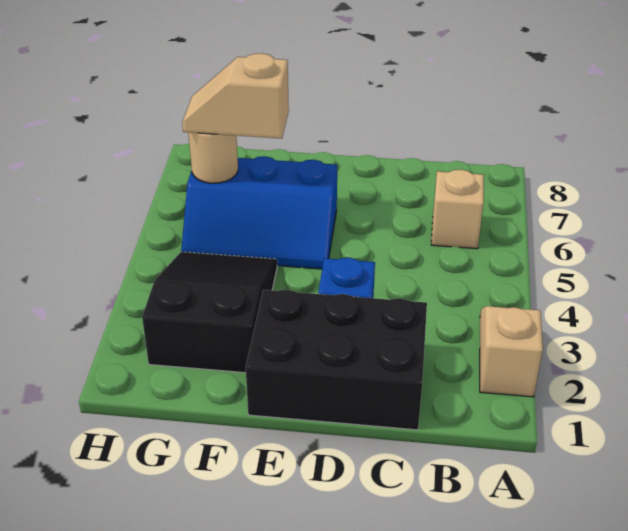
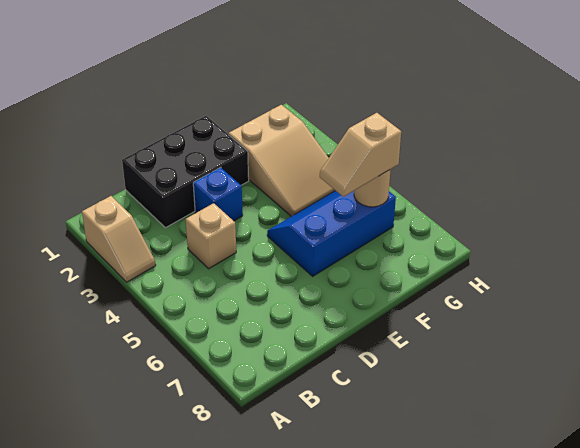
tan brick B6 level 1 -> tan brick C4 level 1
black slope F2:G4 level 1 top 2 -> tan slope F2:G4 level 1 top 2
tan slope F6:G6 level 3 top F -> tan slope F6:G6 level 3 top G

